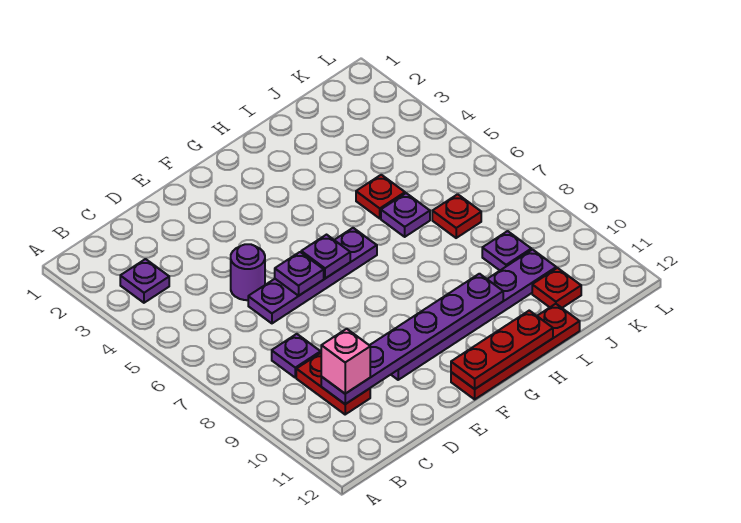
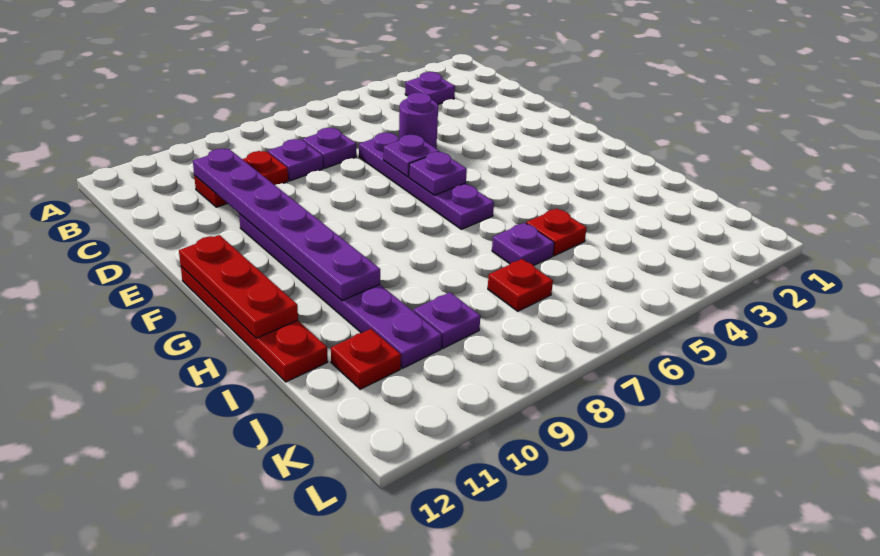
none -> purple plate C7 level 1
pink brick C10 level 3 -> none

